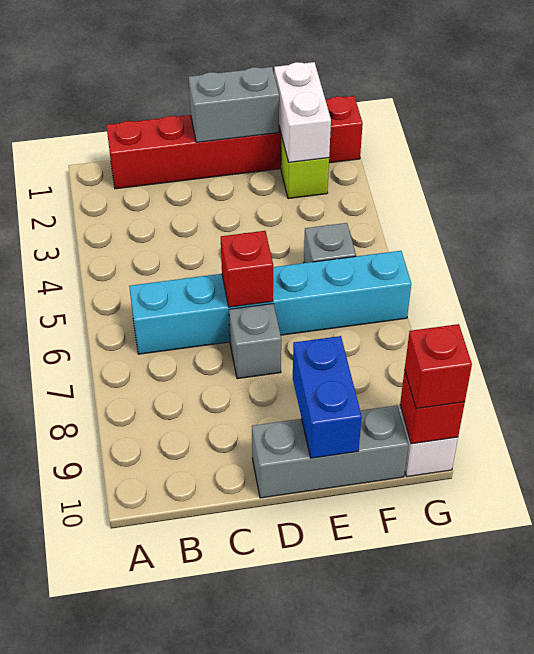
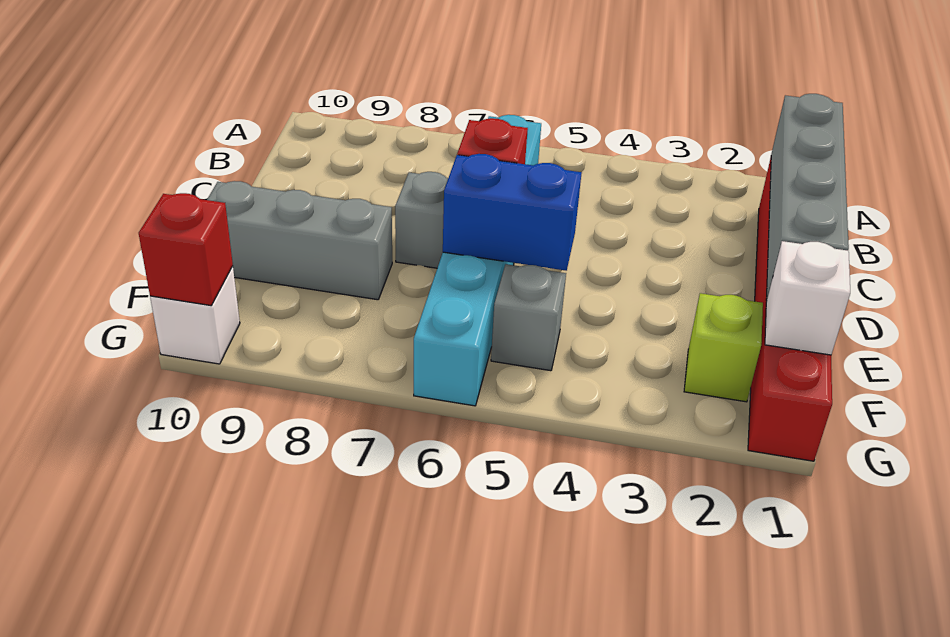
grey brick D1:E1 level 2 -> grey brick B1:E1 level 2
grey brick D10:F10 level 1 -> grey brick E8:E10 level 1
blue brick E9:E10 level 2 -> blue brick E5:E6 level 2
white brick F1:F2 level 2 -> white brick F1 level 2
red brick G10 level 3 -> none

